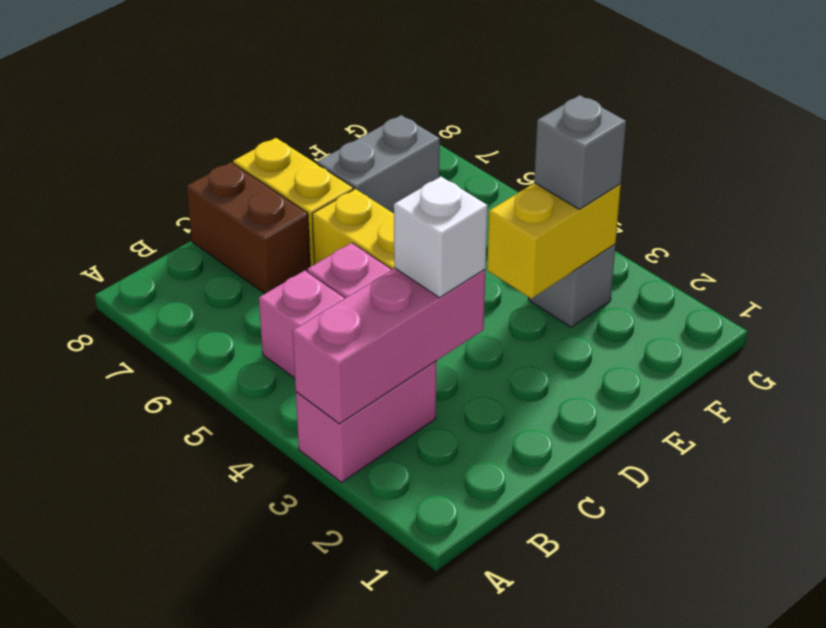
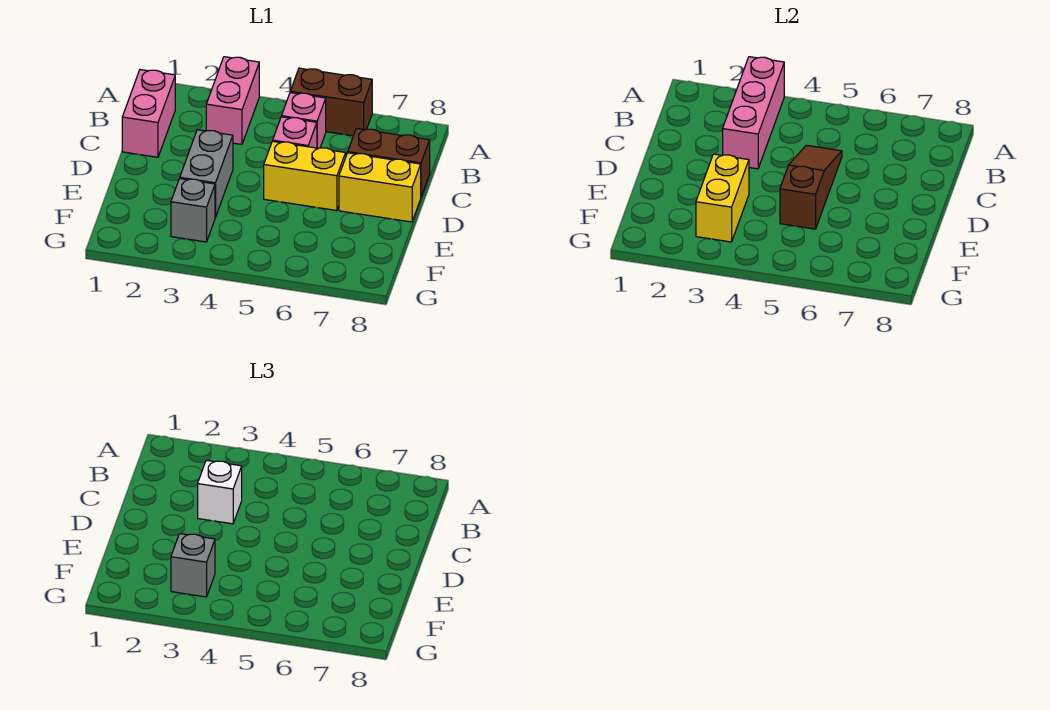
none -> brown brick A5:A6 level 1
none -> pink brick B1:C1 level 1
none -> brown slope C5:E5 level 2 top E
grey brick E7:F7 level 1 -> grey brick D3:E3 level 1

